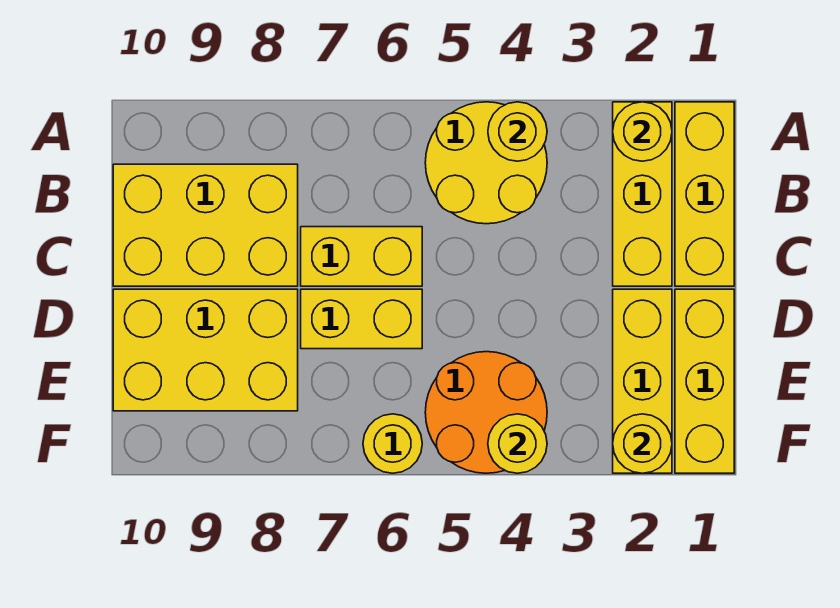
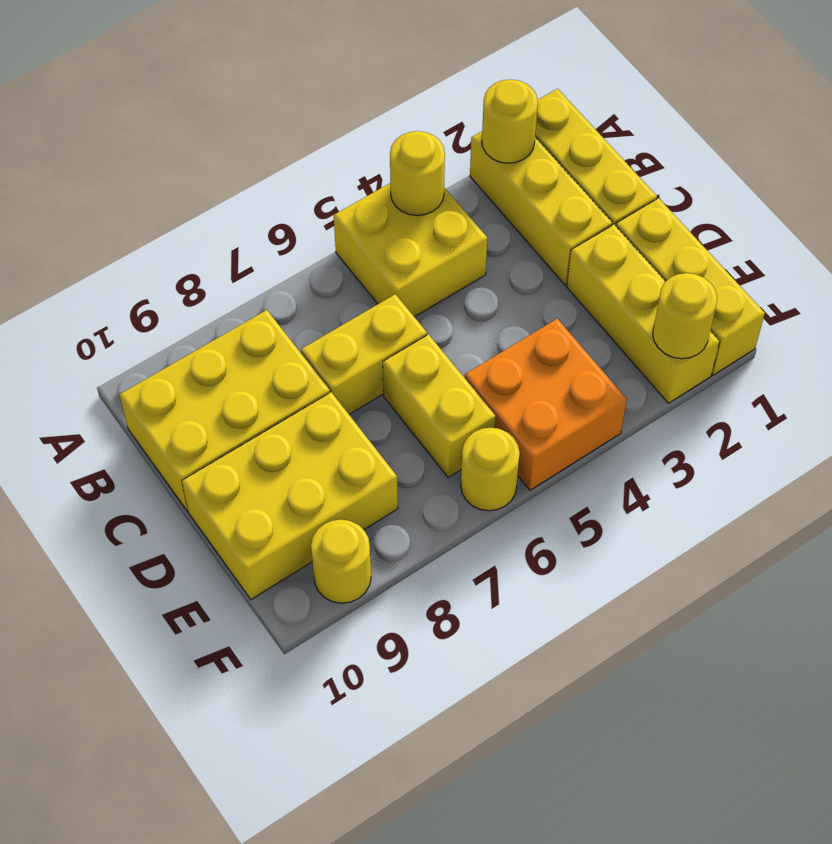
yellow round brick A4:B5 level 1 -> yellow brick A4:B5 level 1
yellow brick D6:D7 level 1 -> yellow brick D6:E6 level 1
orange round brick E4:F5 level 1 -> orange brick E4:F5 level 1
yellow round brick F4 level 2 -> yellow round brick F9 level 1

